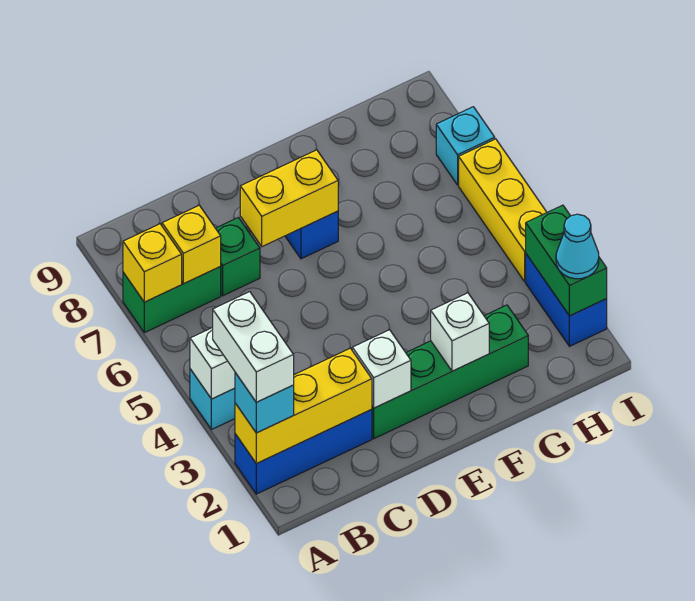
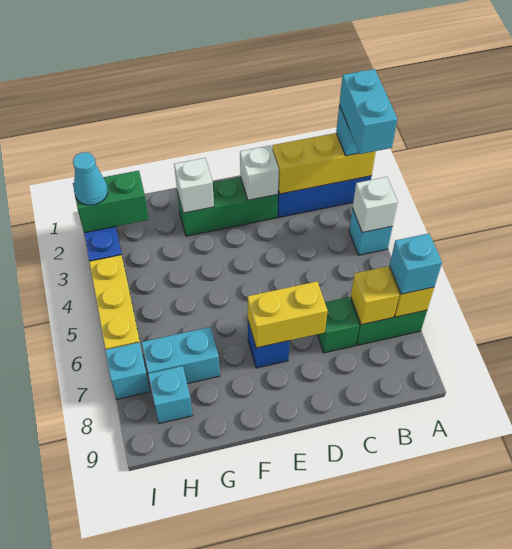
white brick A2:A3 level 4 -> cyan brick A2:A3 level 4
none -> cyan brick A7 level 3
green brick D2:G2 level 1 -> green brick D2:F2 level 1
none -> cyan brick G7:H7 level 1
none -> cyan brick H8 level 1
green brick I2:I3 level 2 -> green brick H2:I2 level 2

